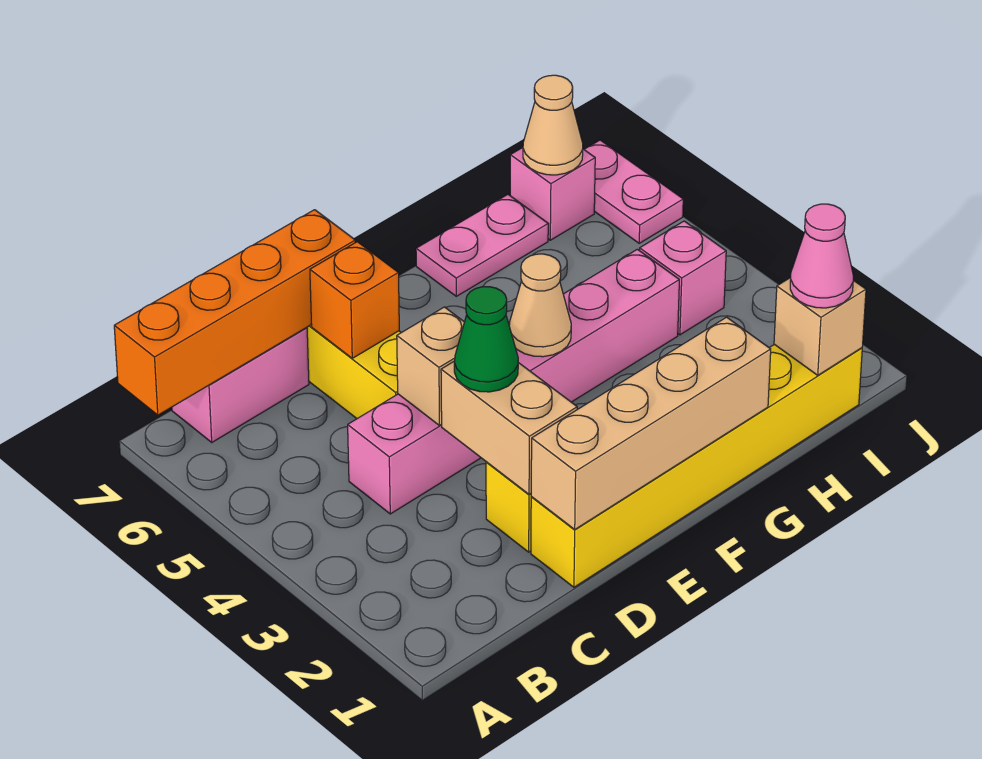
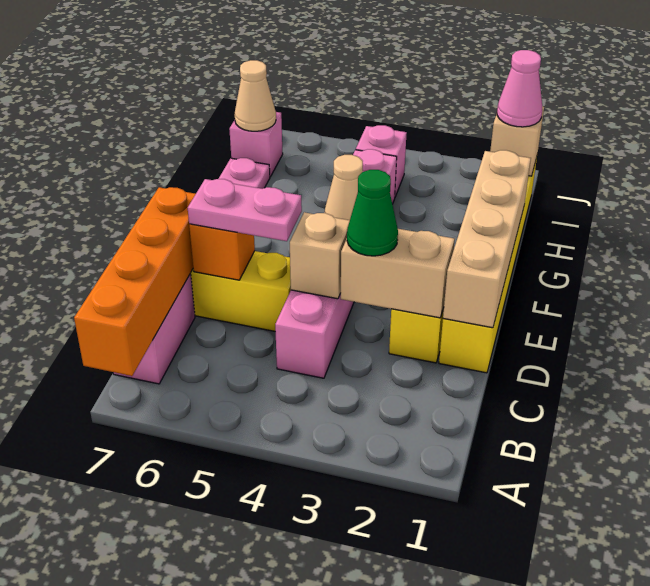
pink plate J6:J7 level 1 -> pink plate D5:D6 level 3

